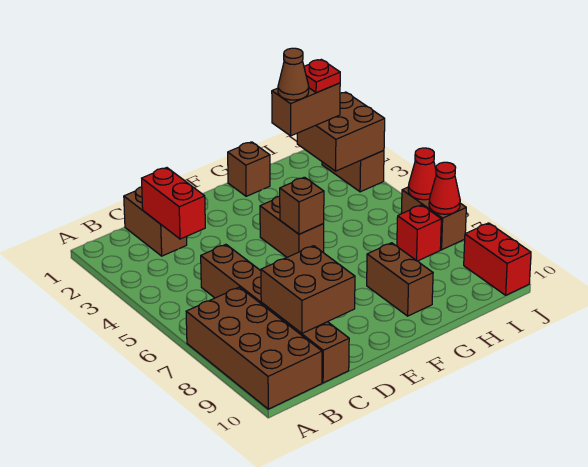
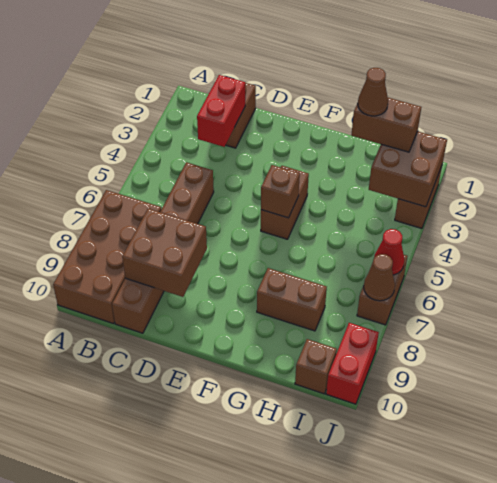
brown brick G1 level 1 -> brown brick I10 level 1
brown brick G8:G9 level 1 -> brown brick G8:H8 level 1
red plate I2 level 4 -> none
red brick I7 level 1 -> none
red cone J7 level 2 -> brown cone J7 level 2

